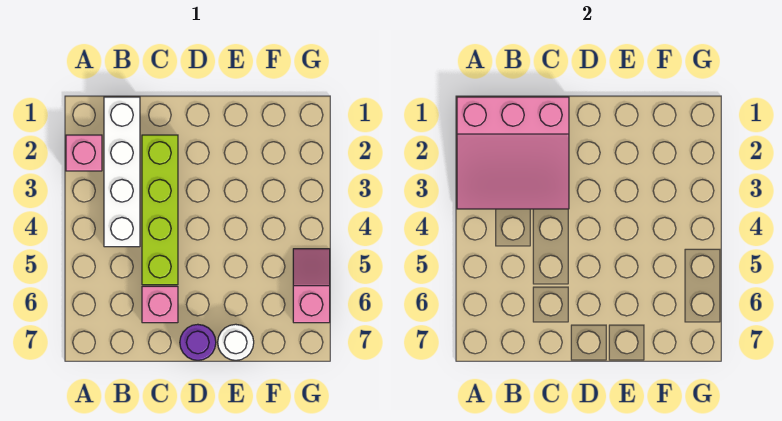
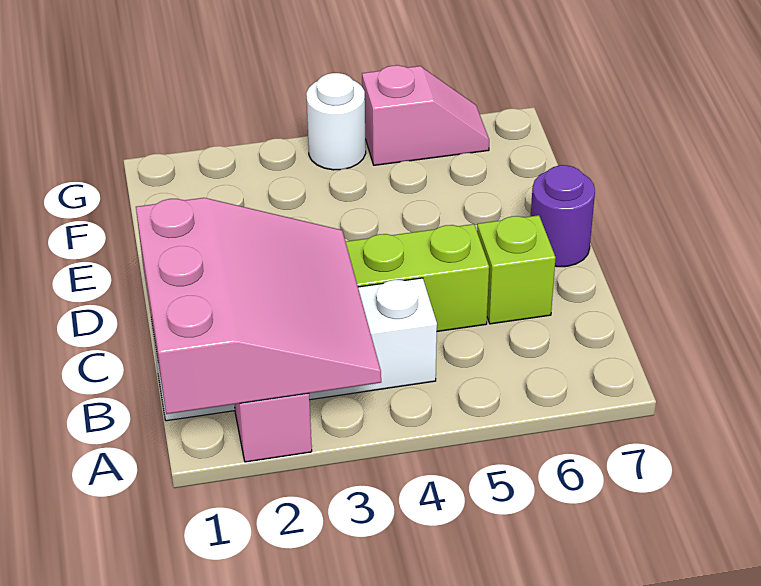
pink brick C6 level 1 -> lime brick C6 level 1
white round brick E7 level 1 -> white round brick G4 level 1
pink slope G5:G6 level 1 top 6 -> pink slope G5:G6 level 1 top 5

